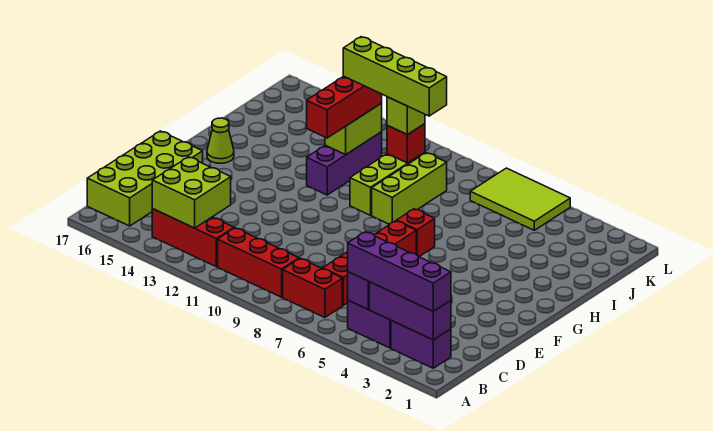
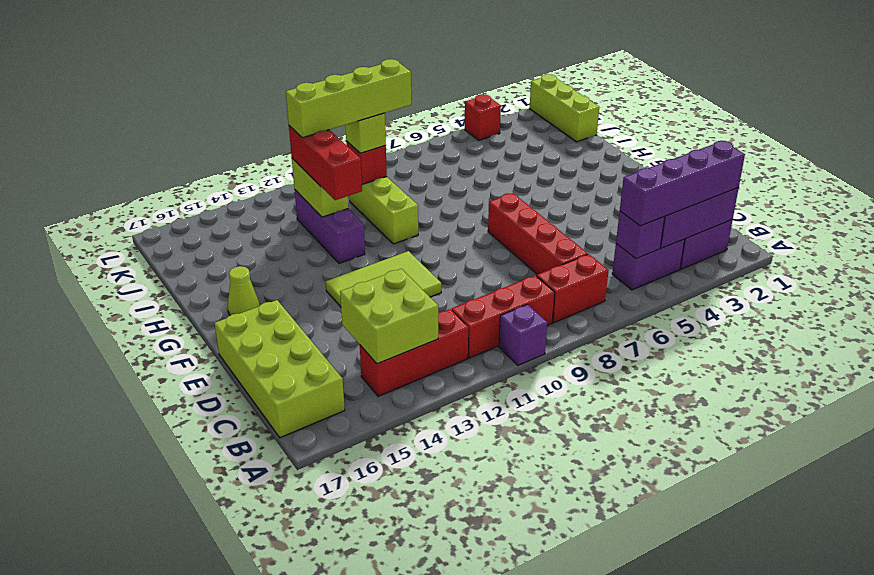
none -> purple brick A10 level 1
red brick G7 level 1 -> red brick L4 level 1
lime brick H9:J9 level 1 -> lime brick J1:L1 level 1
lime tile K5:L7 level 1 -> lime tile E11:F13 level 1

